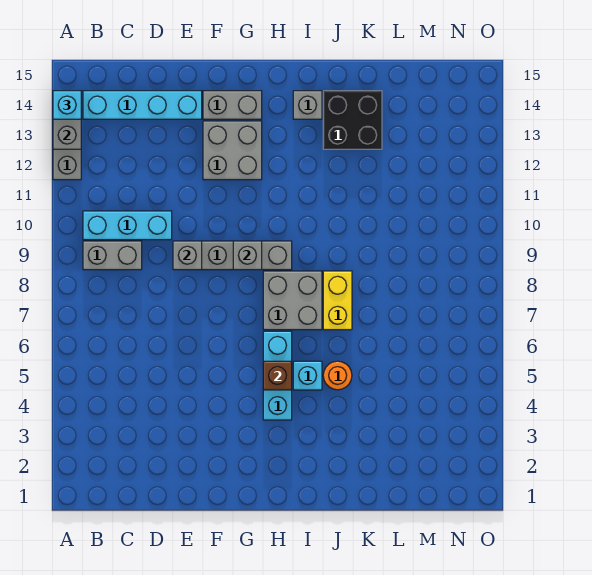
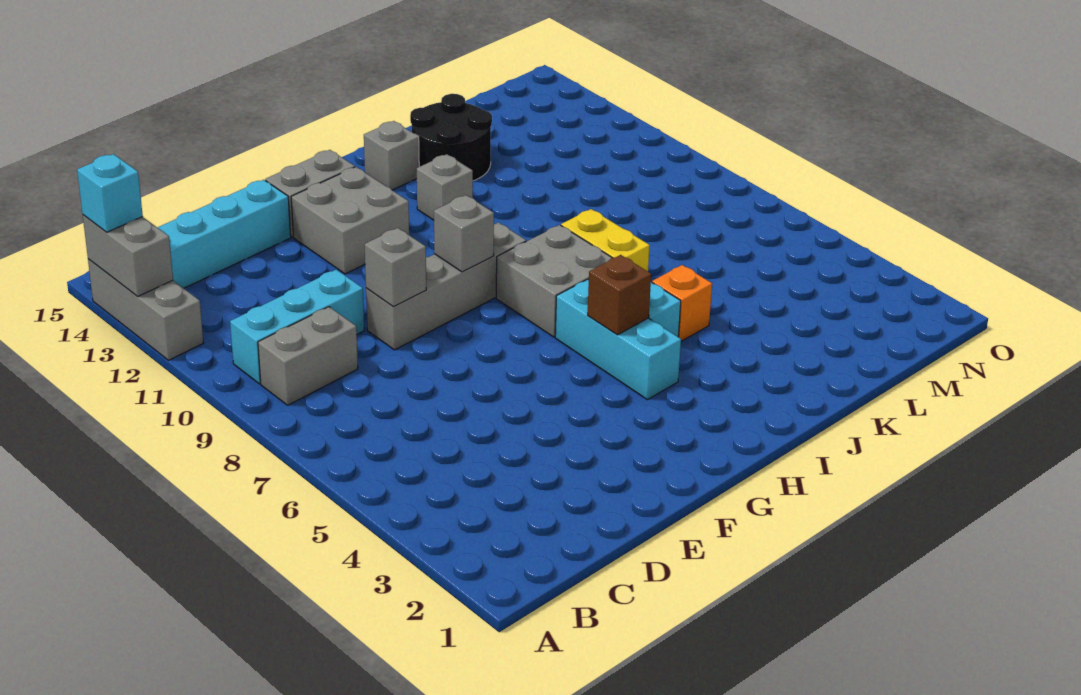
none -> grey brick I12 level 1
orange round brick J5 level 1 -> orange brick J5 level 1
black brick J13:K14 level 1 -> black round brick J13:K14 level 1

